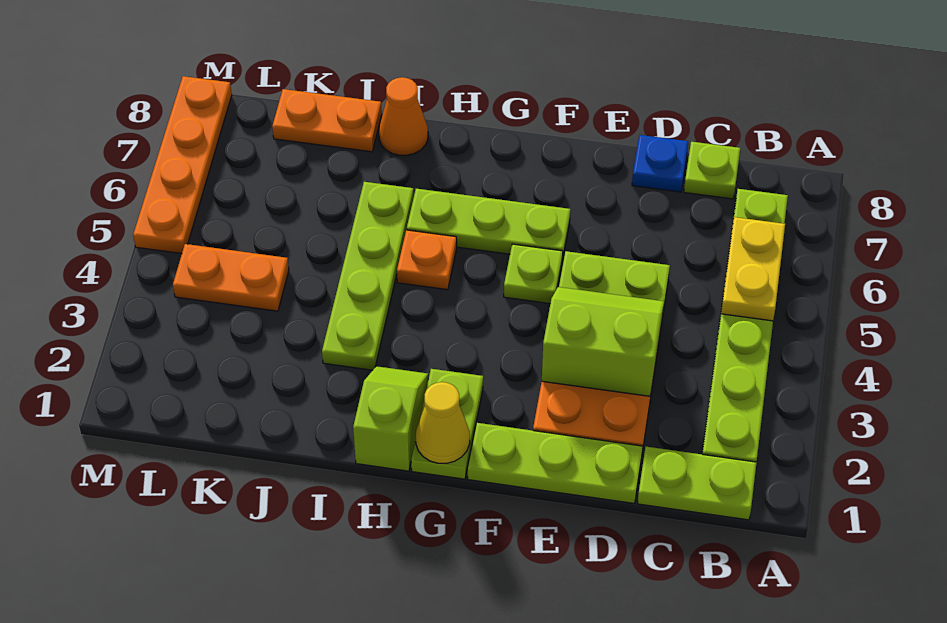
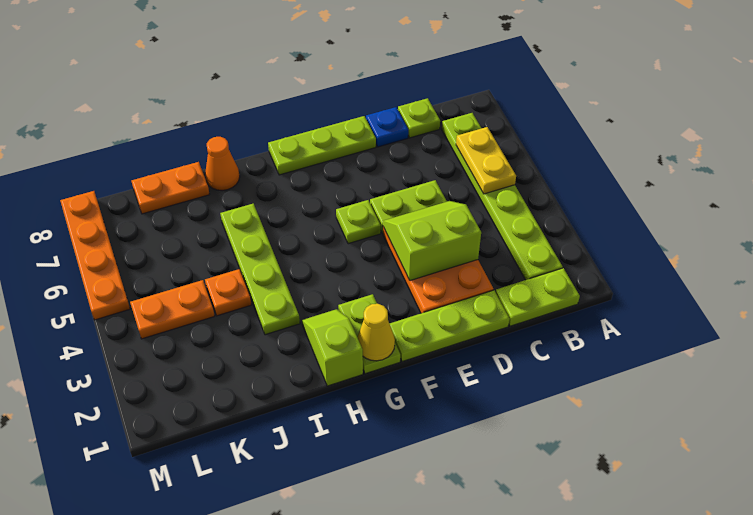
lime plate F6:H6 level 1 -> lime plate E8:G8 level 1
orange plate H5 level 1 -> orange plate J4 level 1

